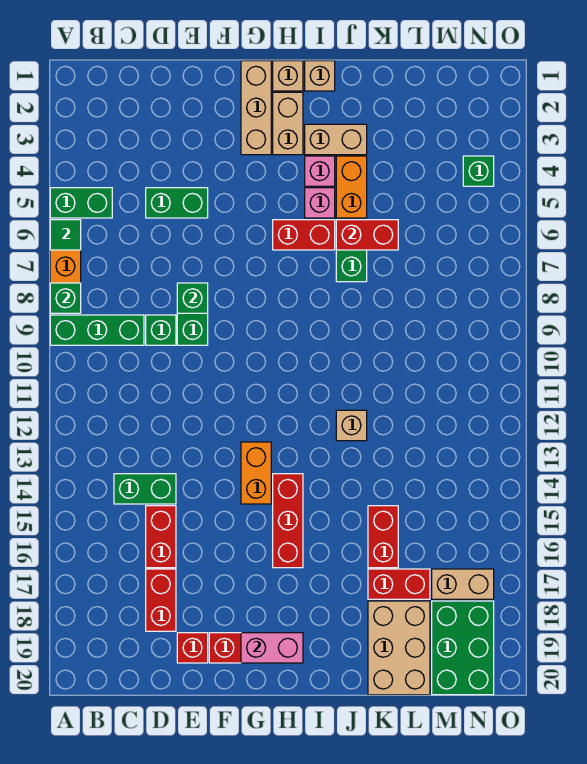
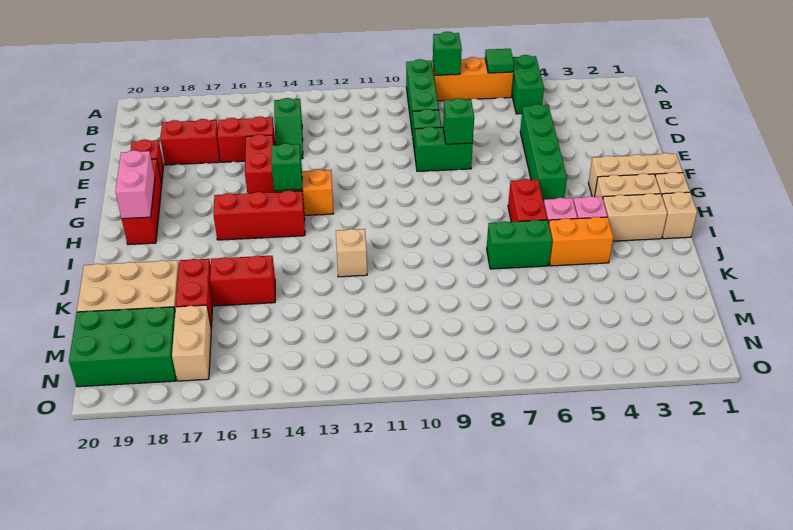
green brick C14:D14 level 1 -> green slope C14:D14 level 1 top C
green brick D5:E5 level 1 -> green brick D5:G5 level 1
tan brick I3:J3 level 1 -> tan brick I2:I3 level 1
red brick J6:K6 level 2 -> red brick E15:F15 level 1
green brick N4 level 1 -> green brick G14 level 2

